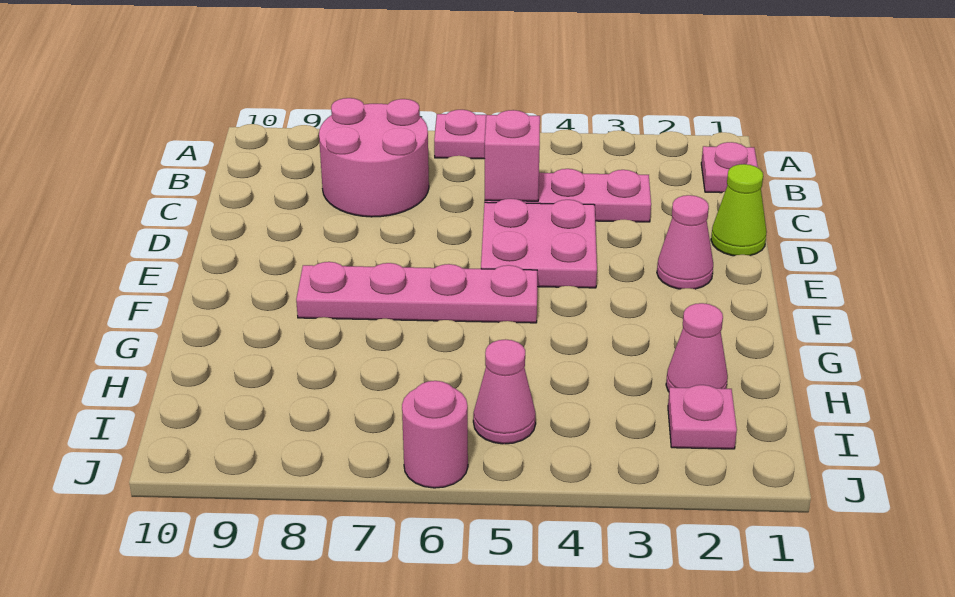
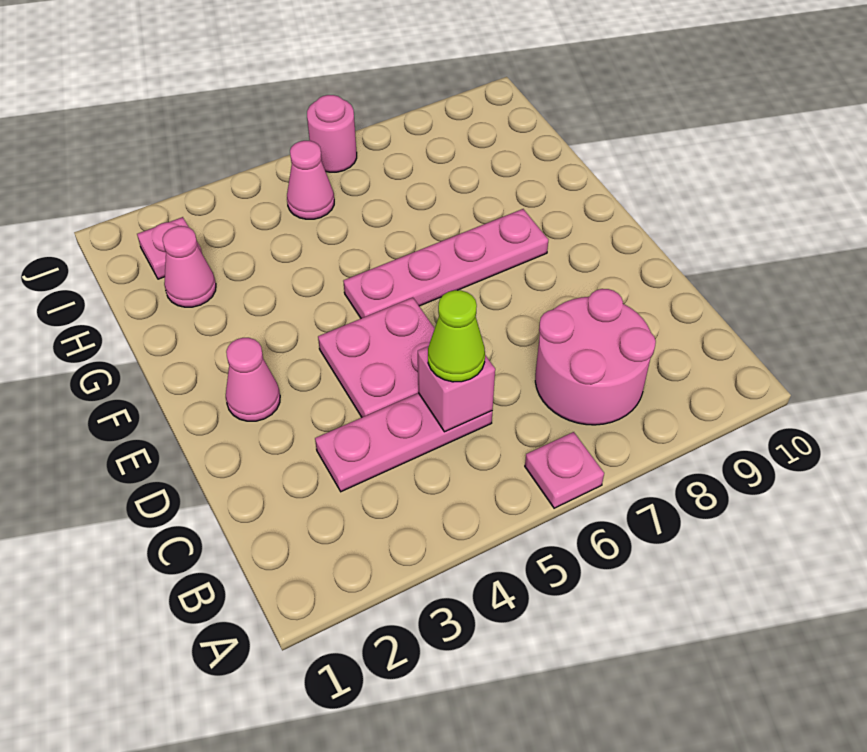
pink plate B1 level 1 -> none
lime cone D1 level 1 -> lime cone C5 level 3

